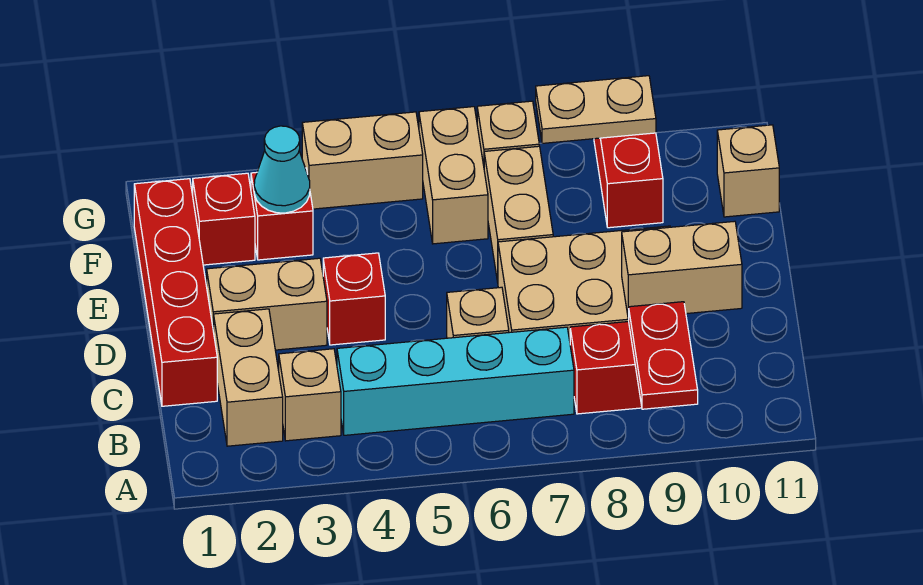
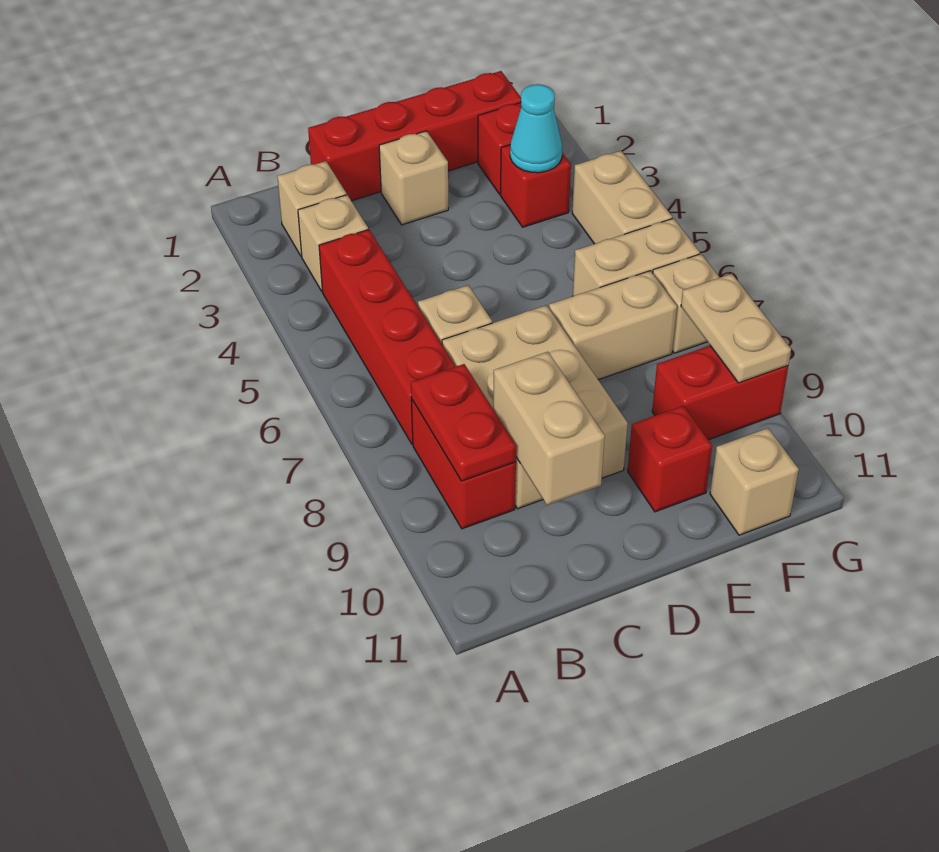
red plate A9:B9 level 2 -> red plate B8:B9 level 2
tan brick B2:C2 level 1 -> tan brick B2 level 1
cyan brick B4:B7 level 1 -> red brick B4:B7 level 1
tan brick D2:D3 level 1 -> tan brick D2 level 1
red brick D4 level 1 -> red brick E10 level 1

